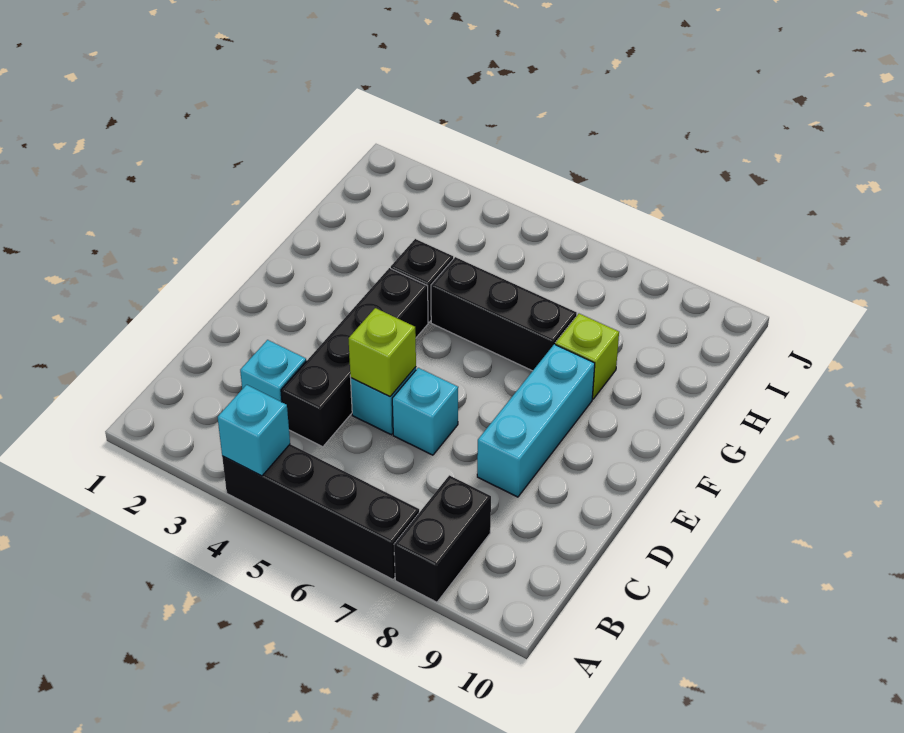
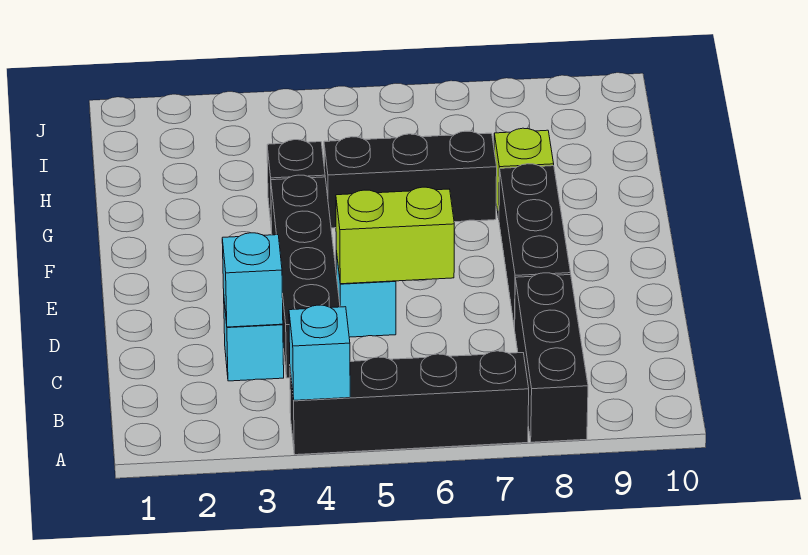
black brick A8:B8 level 1 -> black brick A8:C8 level 1
lime brick D5 level 2 -> lime brick D5:D6 level 2
cyan brick D6 level 1 -> cyan brick C3 level 2
cyan brick D8:F8 level 1 -> black brick D8:F8 level 1

